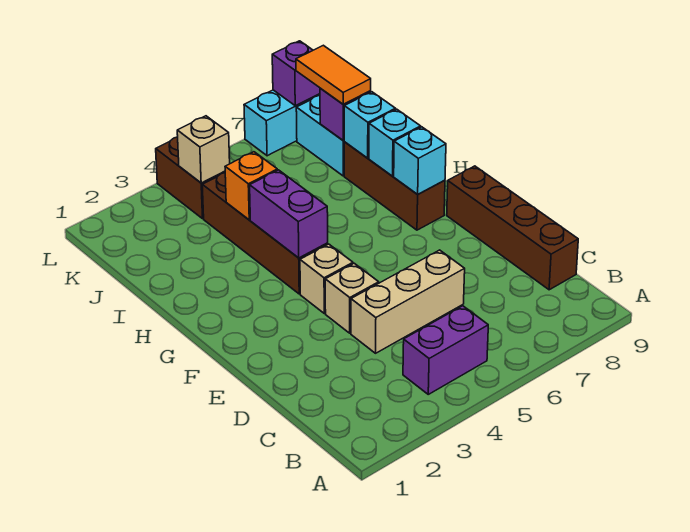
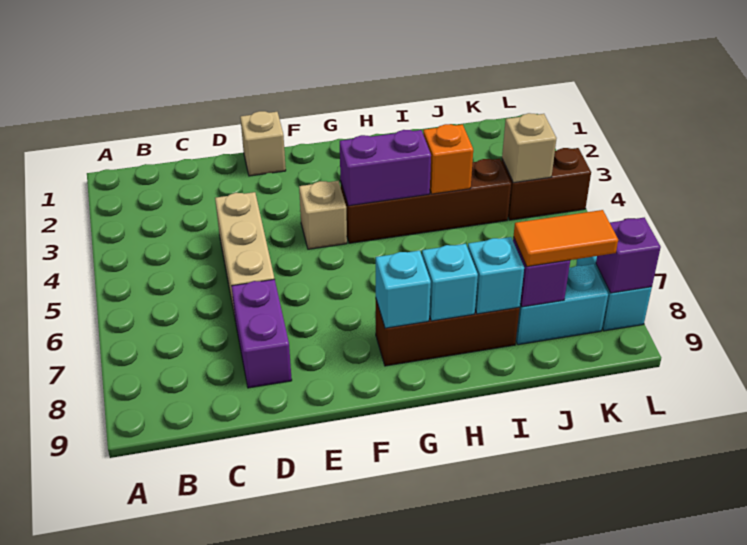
purple brick B4:B5 level 1 -> purple brick D7:D8 level 1
brown brick C9:F9 level 1 -> none
tan brick E4 level 1 -> tan brick E1 level 1

